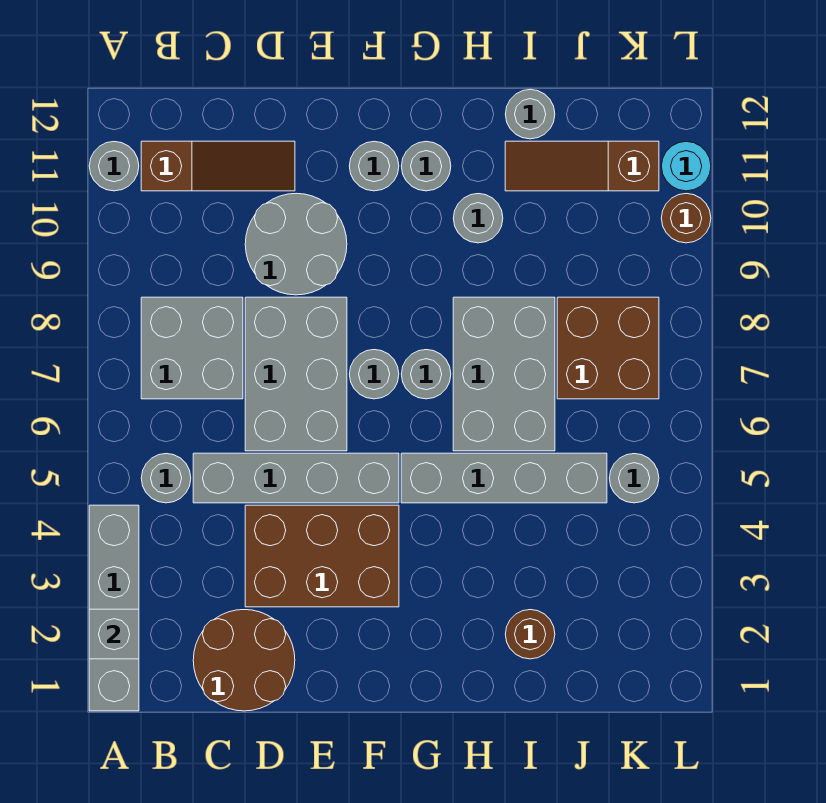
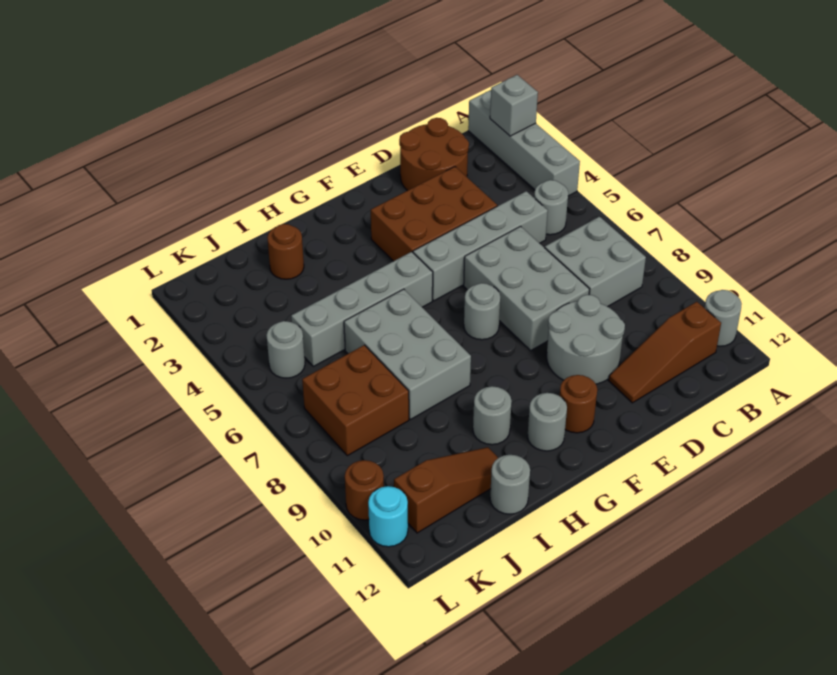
grey round brick F11 level 1 -> brown round brick F11 level 1
grey round brick G7 level 1 -> none

